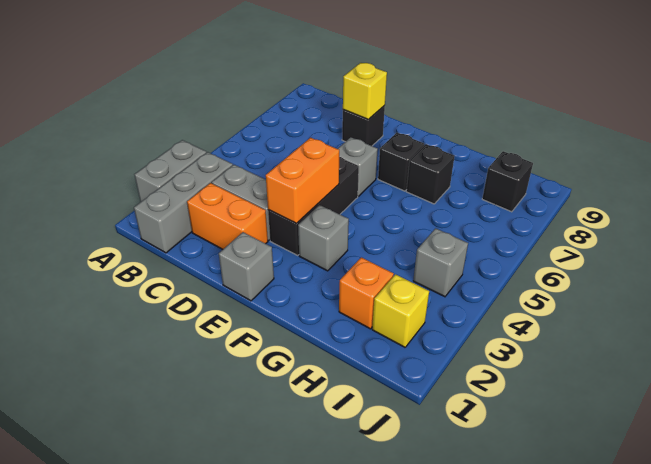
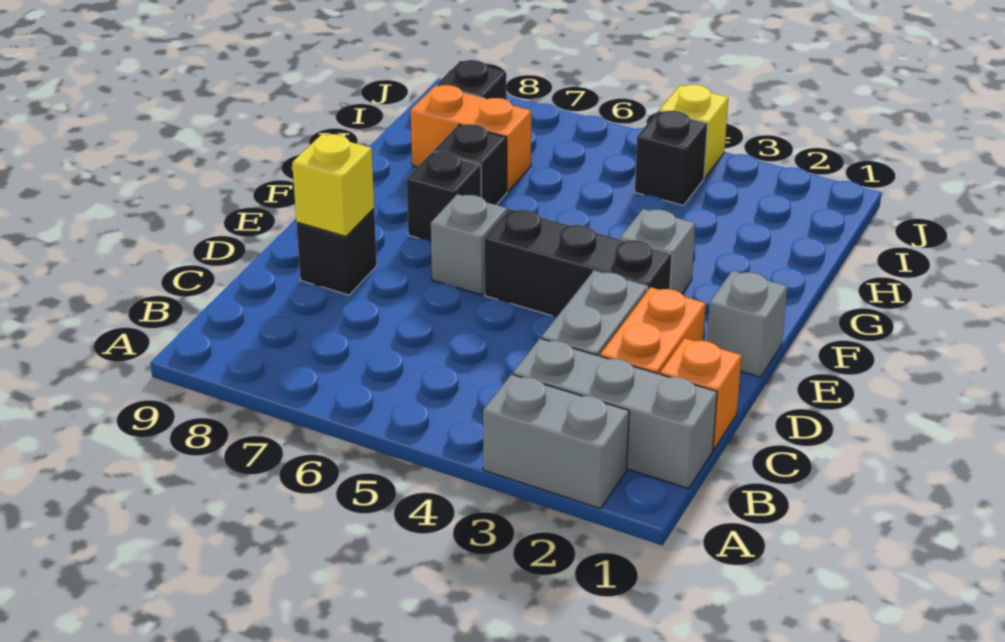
orange brick E3:E4 level 2 -> orange brick H7:H8 level 1
orange brick H2 level 1 -> orange brick C1 level 1
yellow brick I2 level 1 -> yellow brick J4 level 1
grey brick I4 level 1 -> black brick I4 level 1

